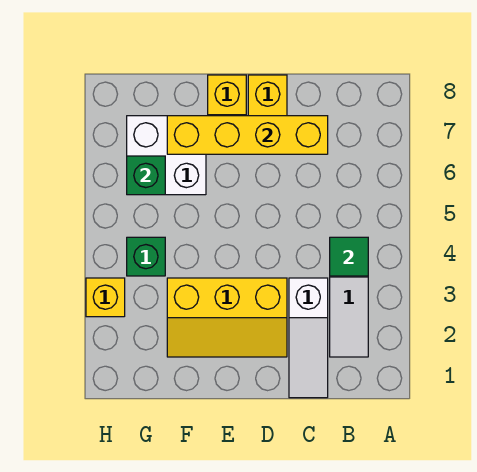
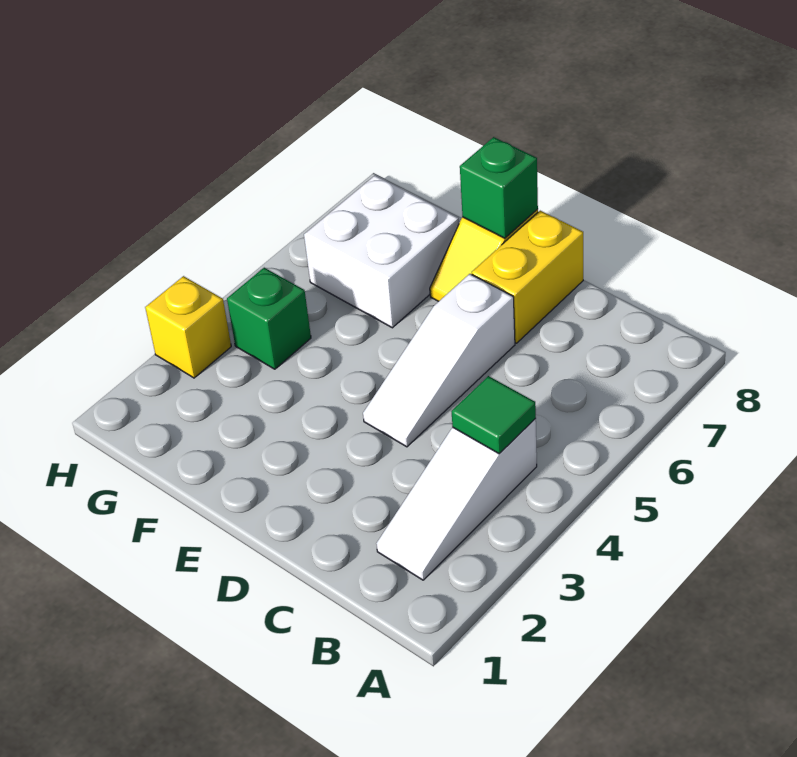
white slope C1:C3 level 1 top 3 -> white slope D4:D6 level 1 top 6
yellow brick C7:F7 level 2 -> none
yellow slope D2:F3 level 1 top 3 -> none
green brick G6 level 2 -> green brick E8 level 2

